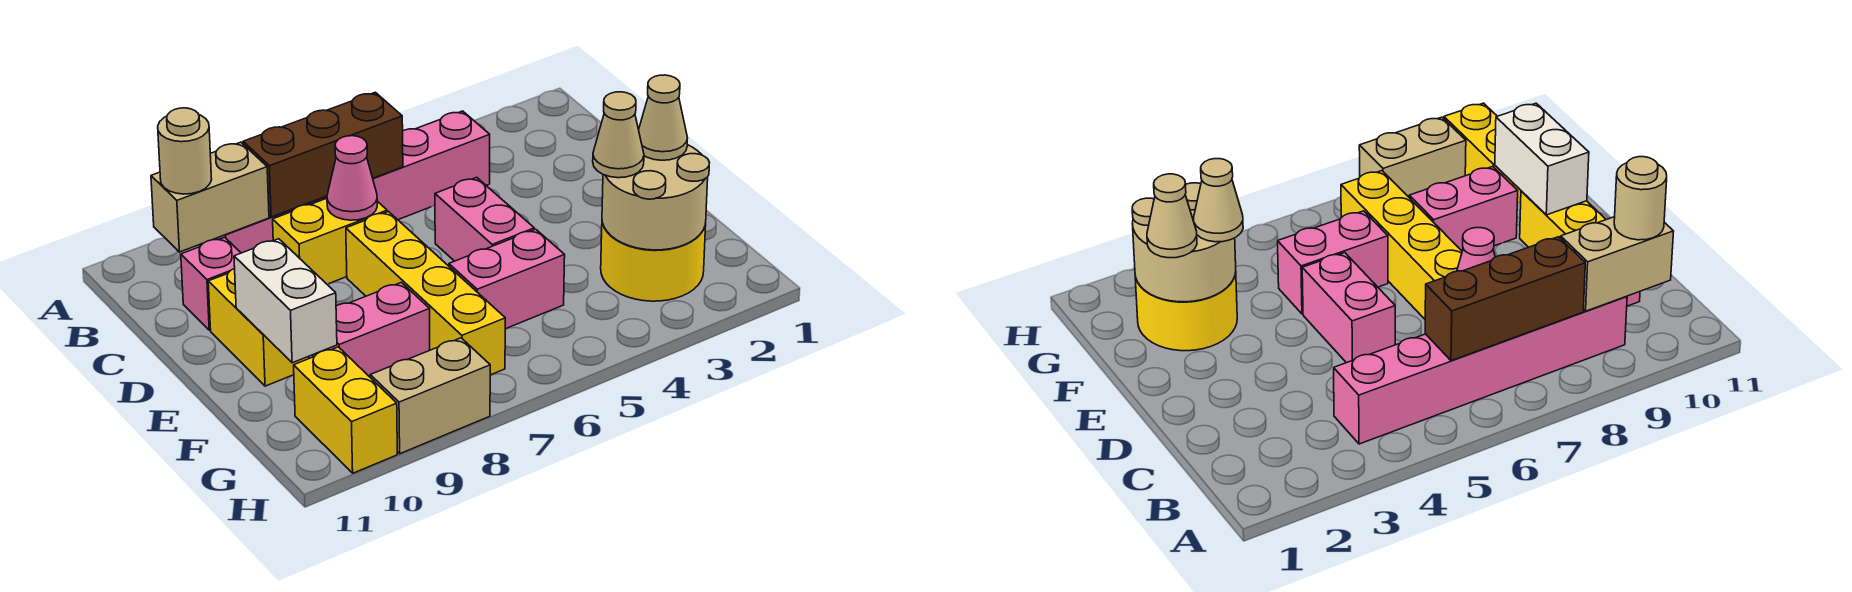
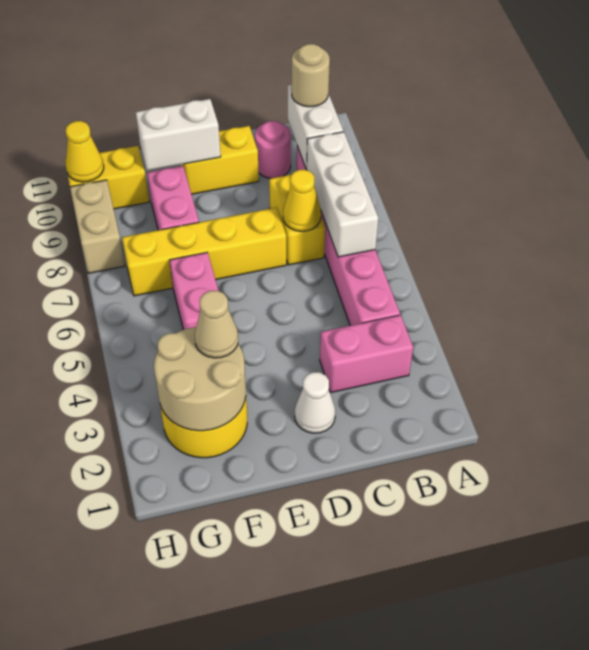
brown brick B6:B8 level 2 -> white brick B6:B8 level 2
tan brick B9:B10 level 2 -> white brick B9:B10 level 2
pink cone C7 level 2 -> yellow cone C7 level 2
pink brick C10 level 1 -> pink round brick C10 level 1
none -> white cone D2 level 1
pink brick D5:E5 level 1 -> pink brick B3:C3 level 1
tan cone F2 level 3 -> none
none -> yellow cone H10 level 2

